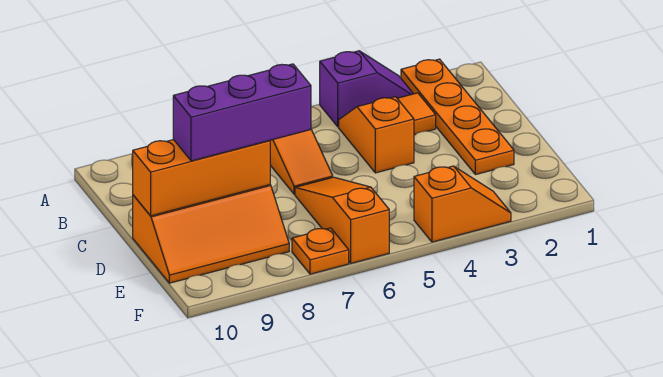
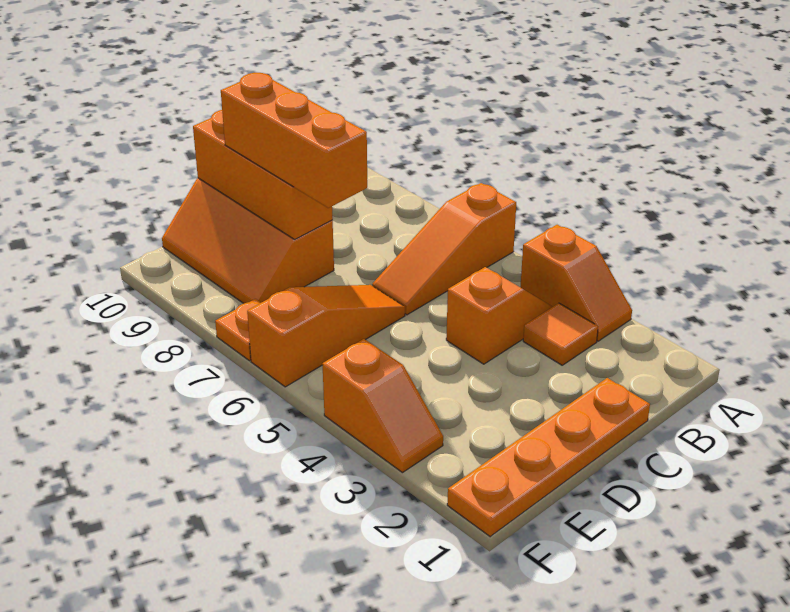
orange plate A2:D2 level 1 -> orange plate C1:F1 level 1
purple slope A3:A4 level 1 top 4 -> orange slope A3:A4 level 1 top 4
purple brick D7:D9 level 3 -> orange brick D7:D9 level 3

